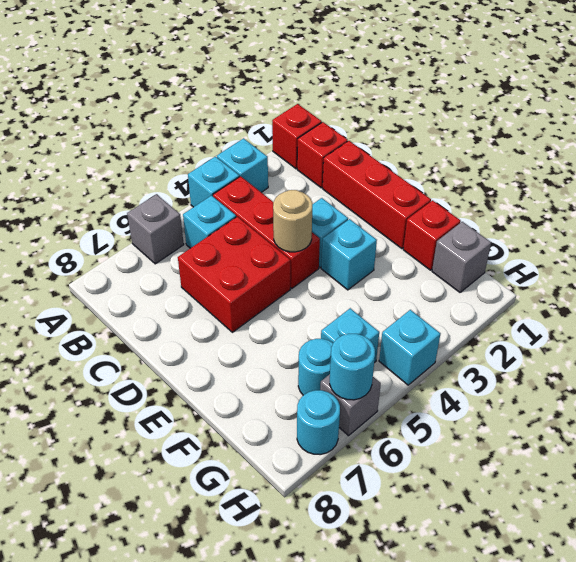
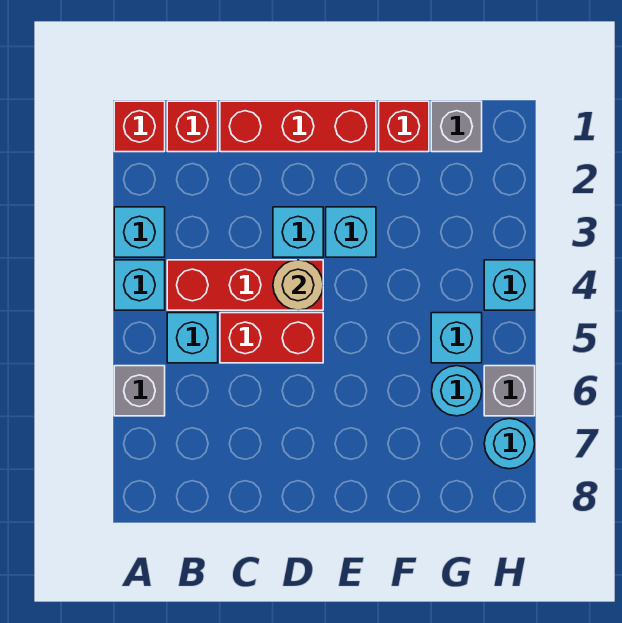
red brick C5:D6 level 1 -> red brick C5:D5 level 1
cyan round brick H6 level 2 -> none

